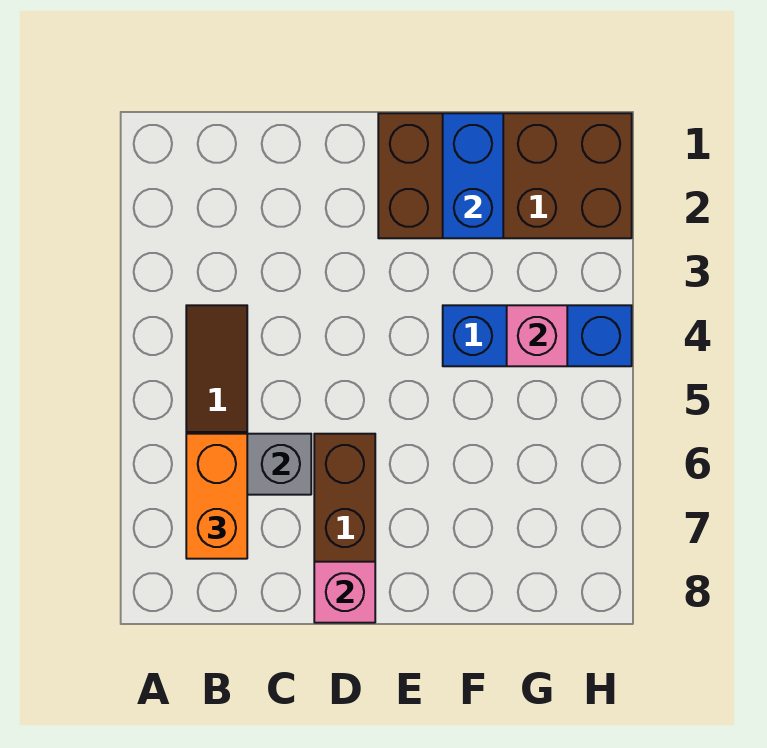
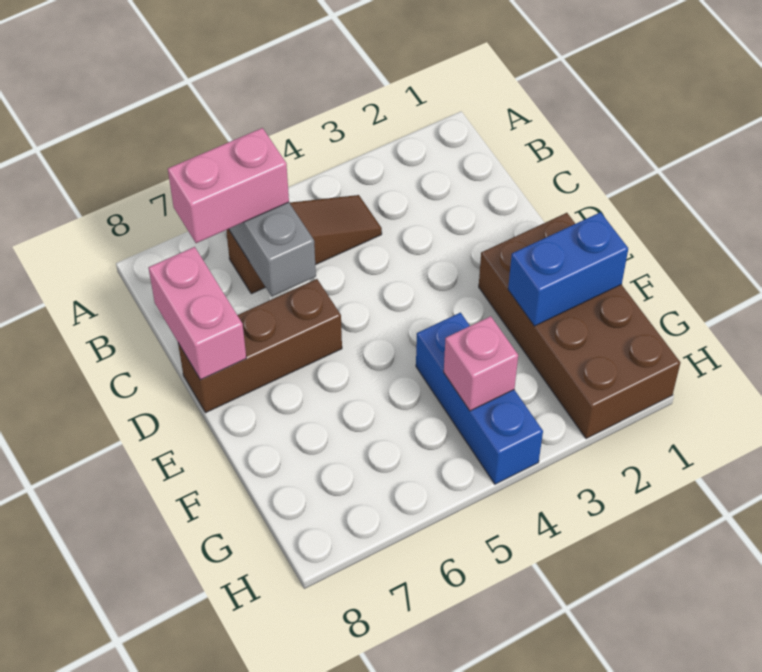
orange brick B6:B7 level 3 -> pink brick B6:B7 level 3
pink brick D8 level 2 -> pink brick C8:D8 level 2

